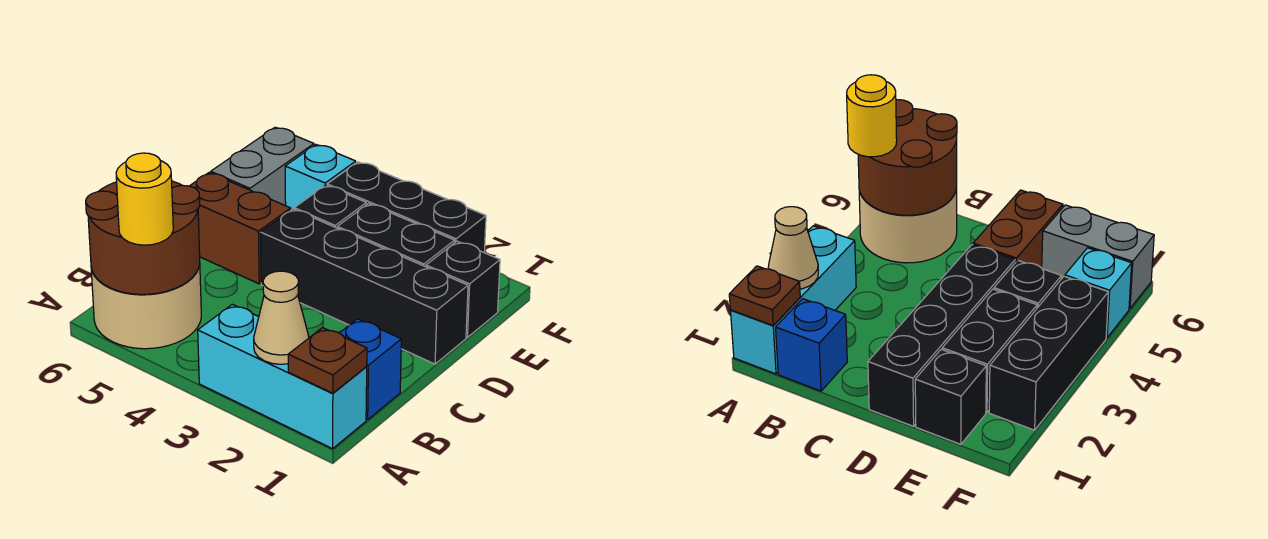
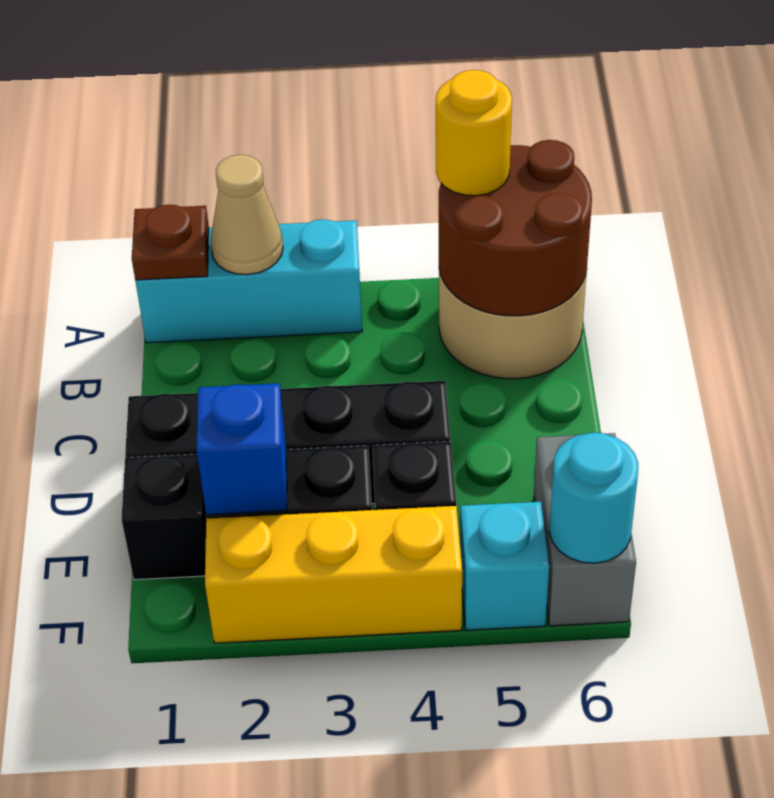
blue brick B1 level 1 -> blue brick E2 level 2
brown brick D5:D6 level 1 -> none
black brick F2:F4 level 1 -> yellow brick F2:F4 level 1
none -> cyan round brick F6 level 2

